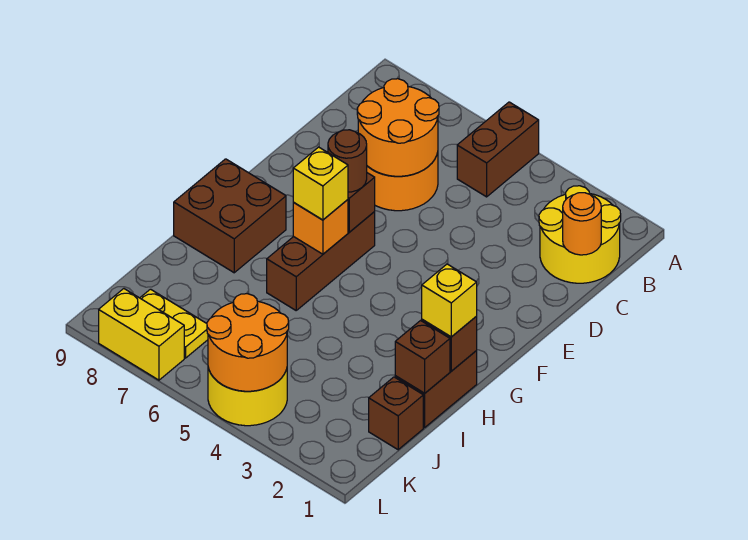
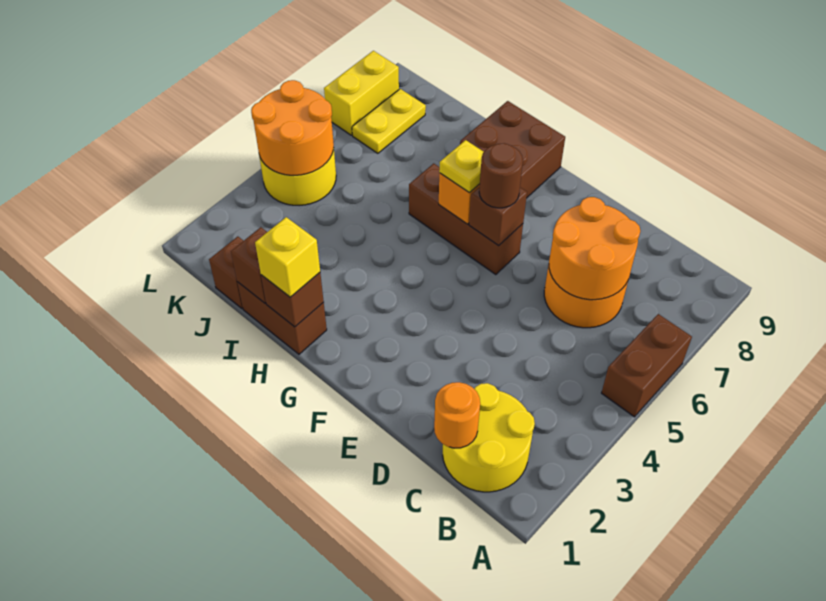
brown brick A5:B5 level 1 -> brown brick A5:A6 level 1
yellow brick G6 level 3 -> yellow plate G6 level 3

